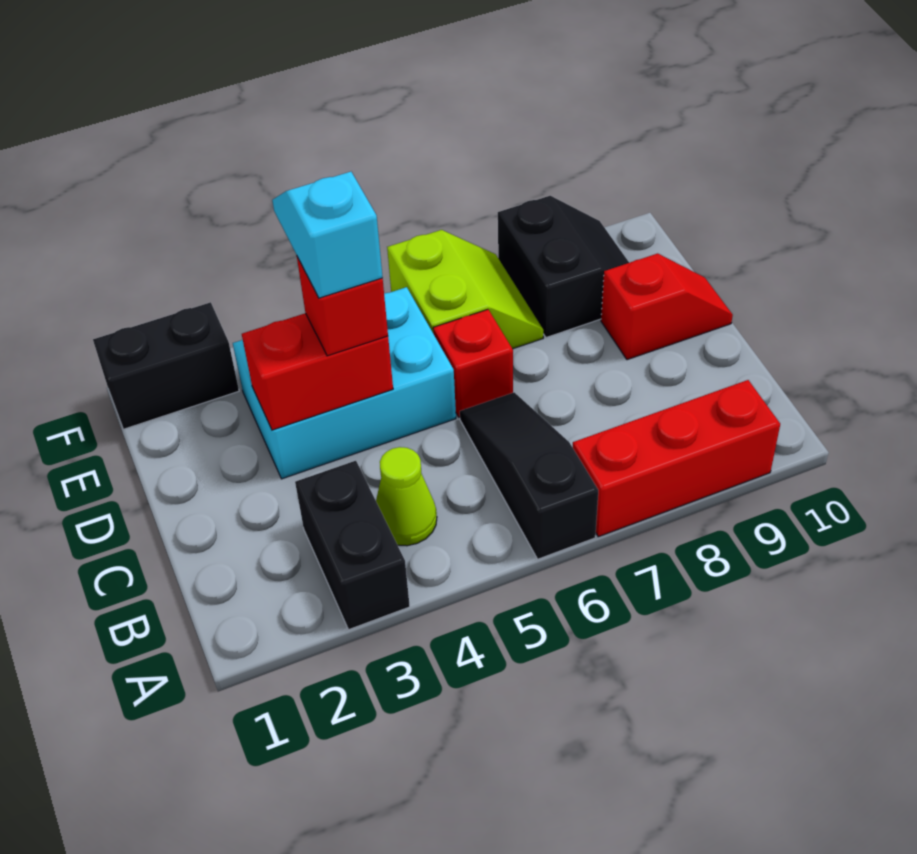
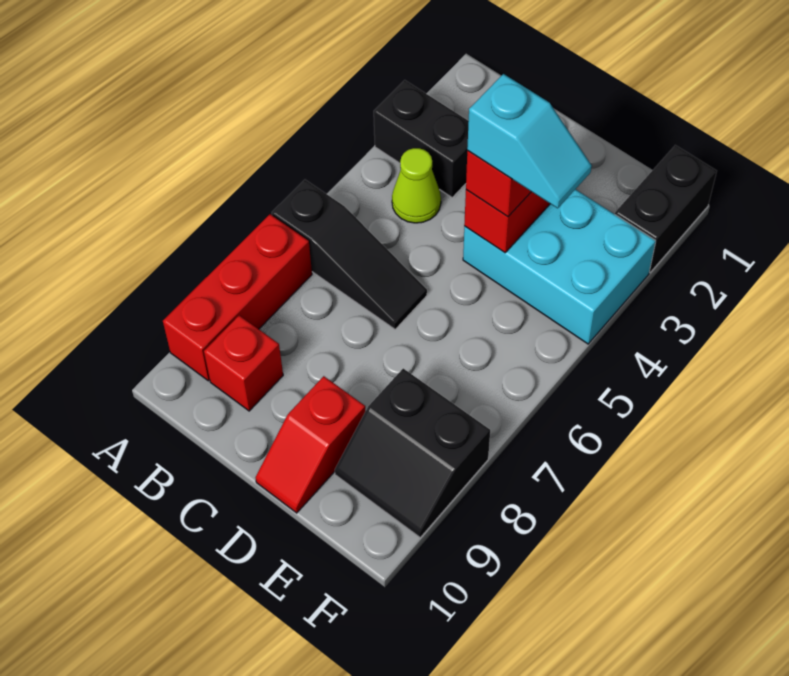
cyan brick D3:E5 level 1 -> cyan brick D3:F4 level 1
red brick D6 level 1 -> red brick B9 level 1
lime slope E6:F7 level 1 top 6 -> none

